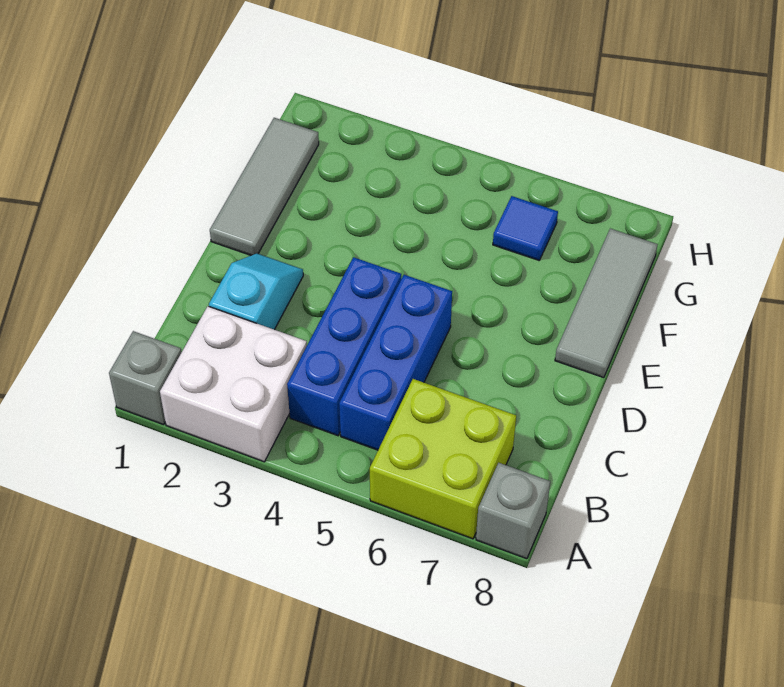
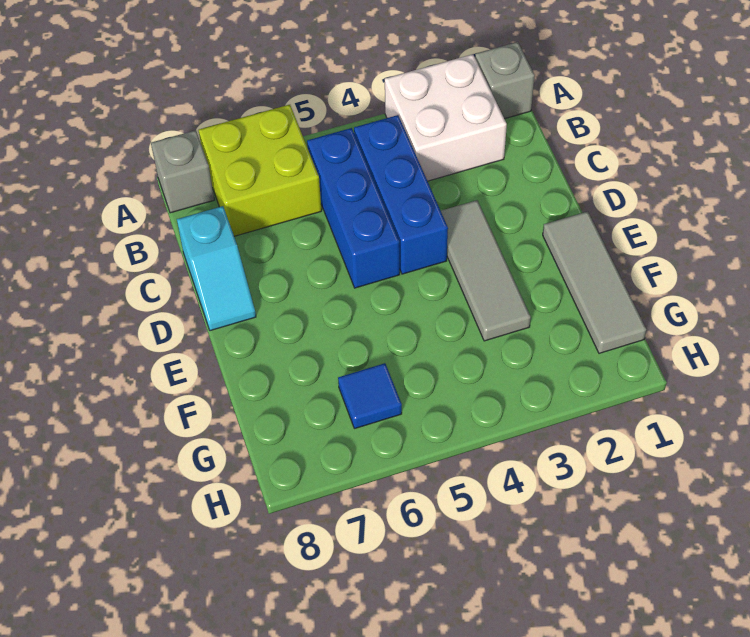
cyan slope C2:D2 level 1 top C -> cyan slope C8:D8 level 1 top C
grey tile E8:G8 level 1 -> grey tile D3:F3 level 1

